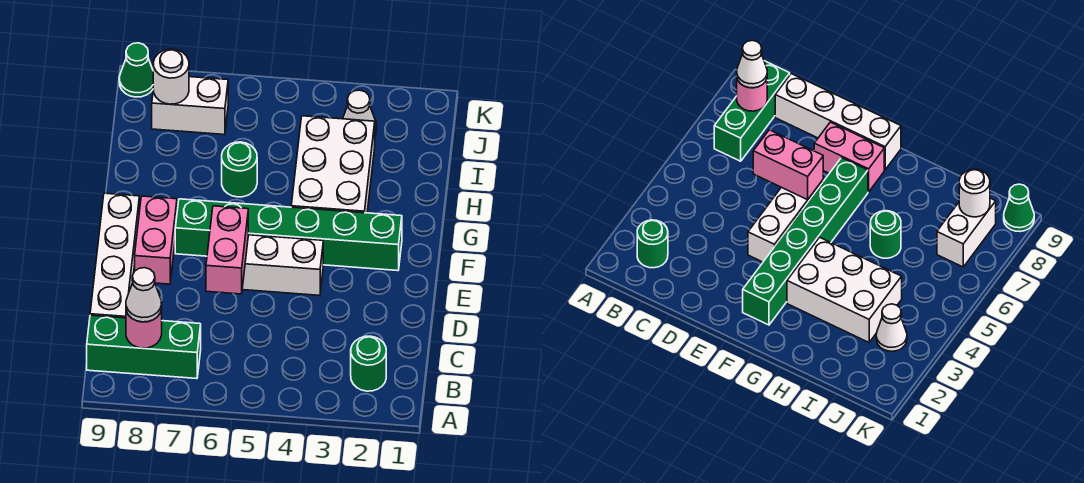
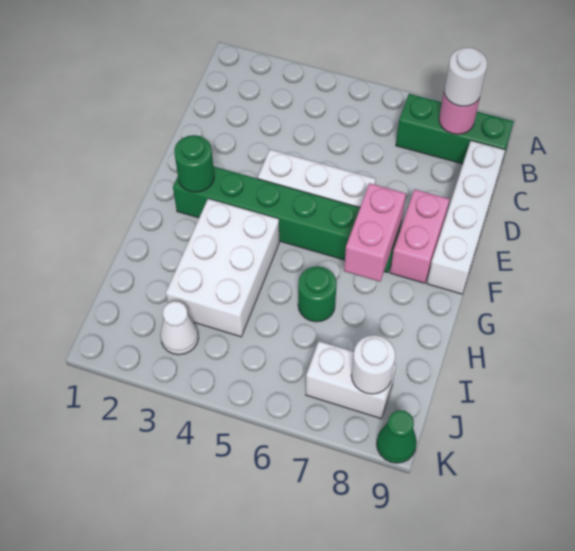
green round brick B2 level 1 -> green round brick F2 level 2
white cone B8 level 3 -> white round brick B8 level 3
pink brick D6:E6 level 2 -> pink brick F7:G7 level 2

